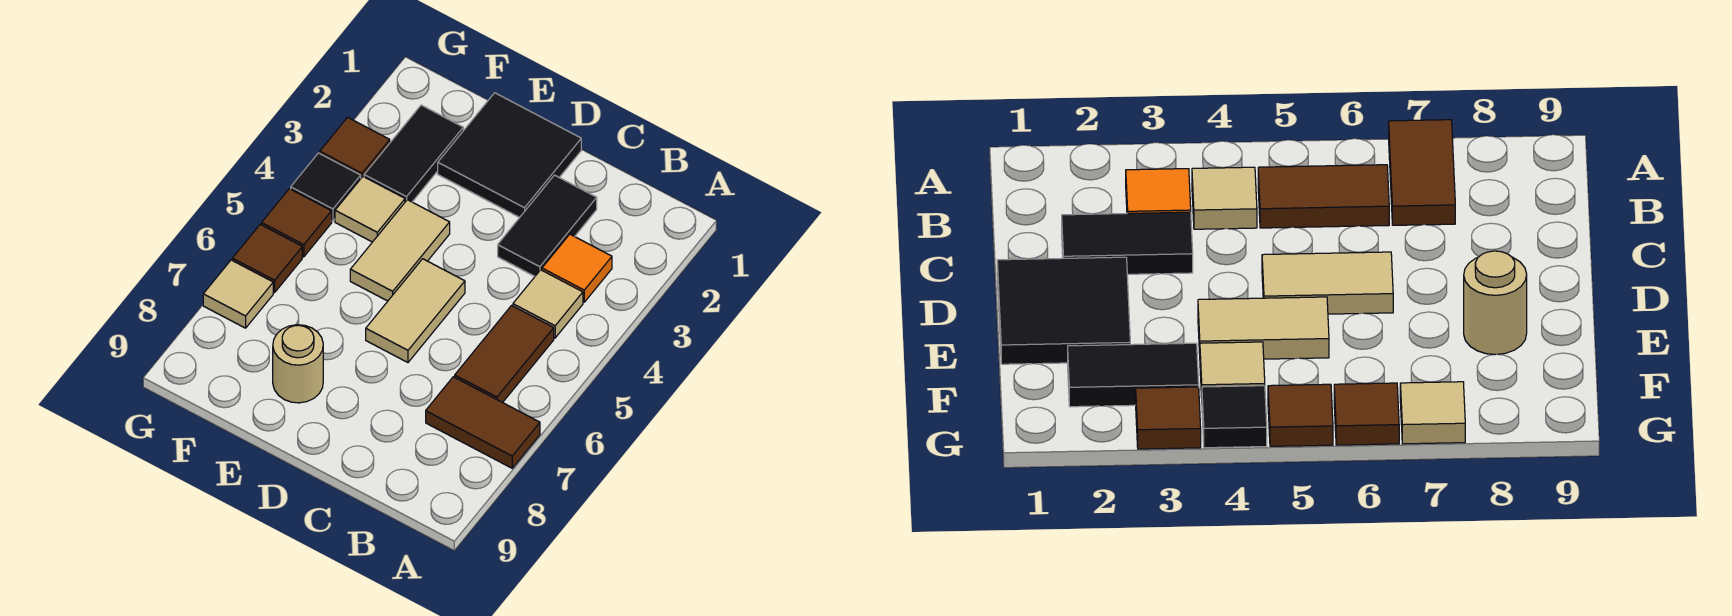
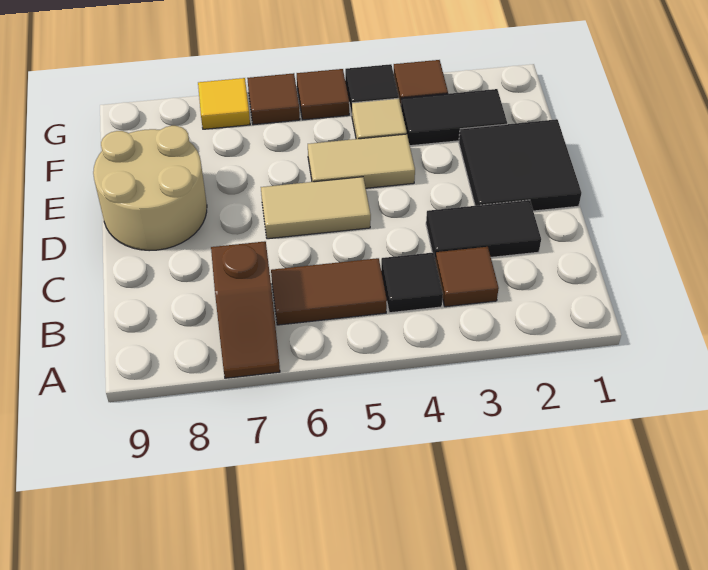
brown tile A7:B7 level 1 -> brown slope A7:B7 level 1 top B
orange tile B3 level 1 -> brown tile B3 level 1
tan tile B4 level 1 -> black tile B4 level 1
tan round brick E8 level 1 -> tan round brick D8:E9 level 1
tan tile G7 level 1 -> yellow tile G7 level 1

